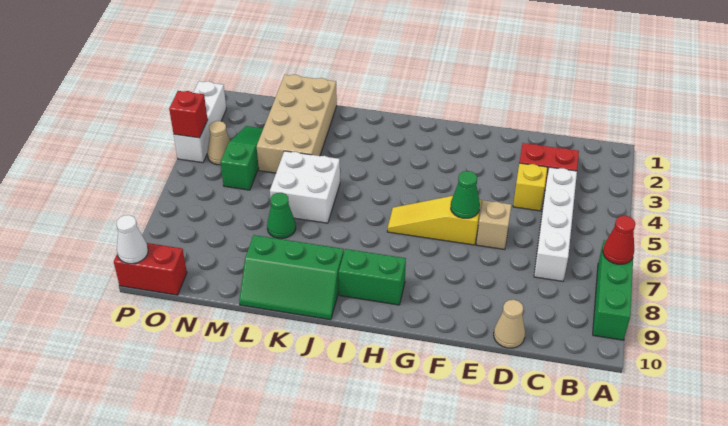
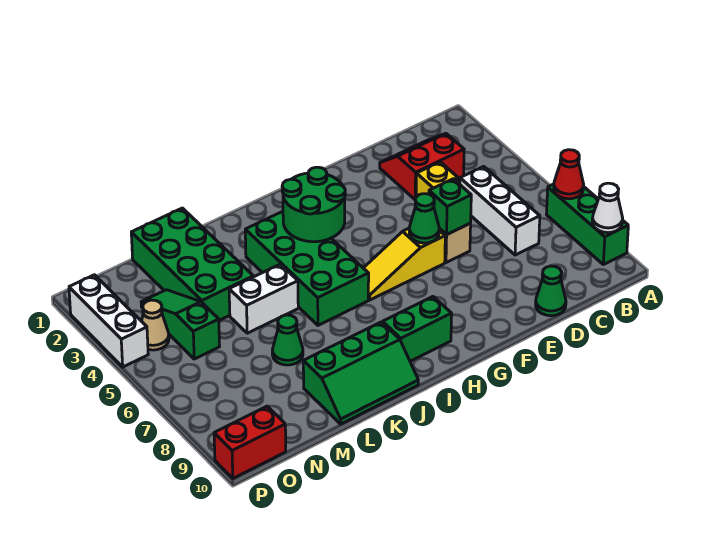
white brick C4:C7 level 1 -> white brick C5:C7 level 1
tan cone D10 level 1 -> green cone D10 level 1
none -> green brick E6 level 2
none -> green round brick H3:I4 level 2
none -> green brick I3:J6 level 1
white brick K5:L6 level 1 -> white brick K5:L5 level 1
tan brick L1:M4 level 1 -> green brick L1:M4 level 1
red brick P4 level 2 -> none
white cone P10 level 2 -> white cone A9 level 2

